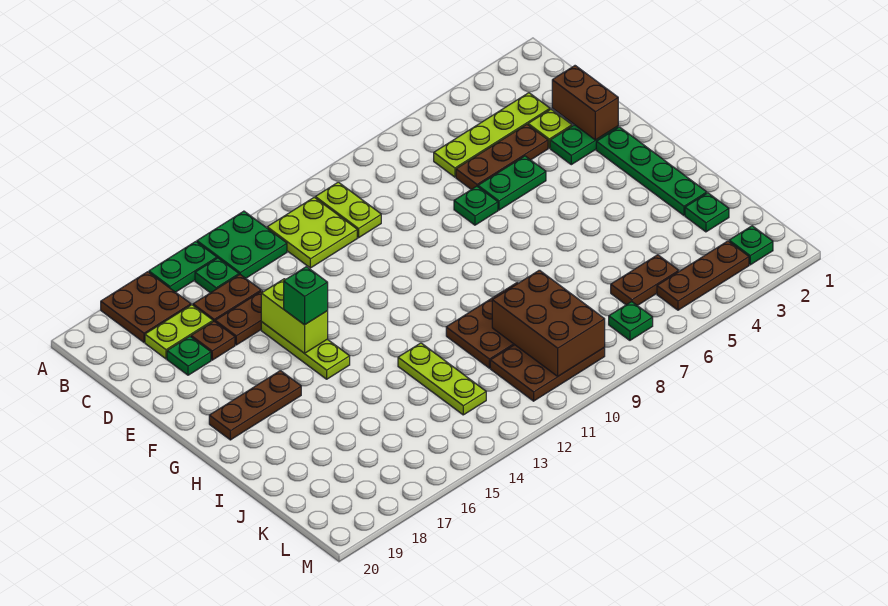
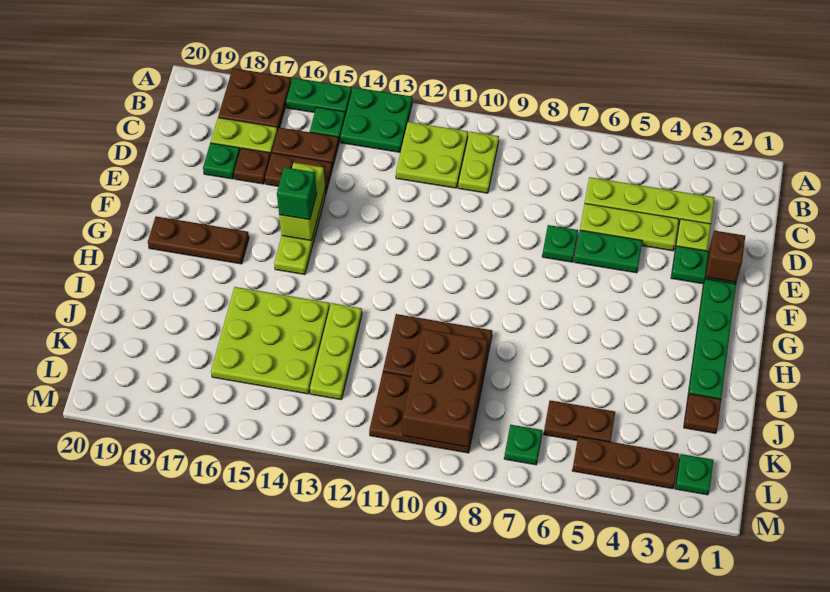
brown brick D2:E2 level 2 -> brown brick E2 level 2
brown plate D4:D6 level 1 -> lime plate D4:D6 level 1
none -> lime plate I14:K16 level 1
green plate J2 level 1 -> brown plate J2 level 1

